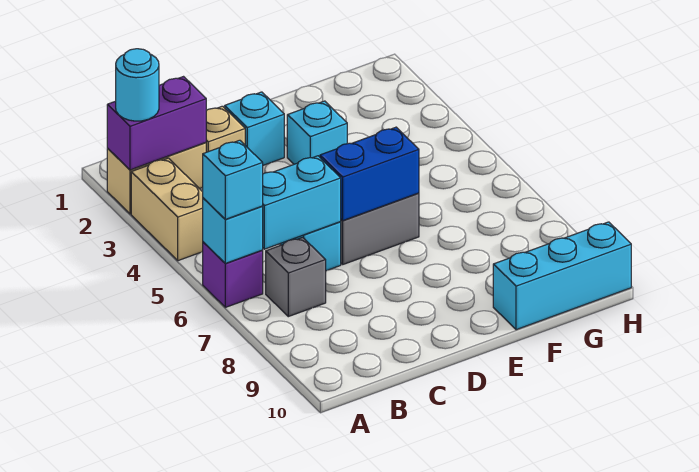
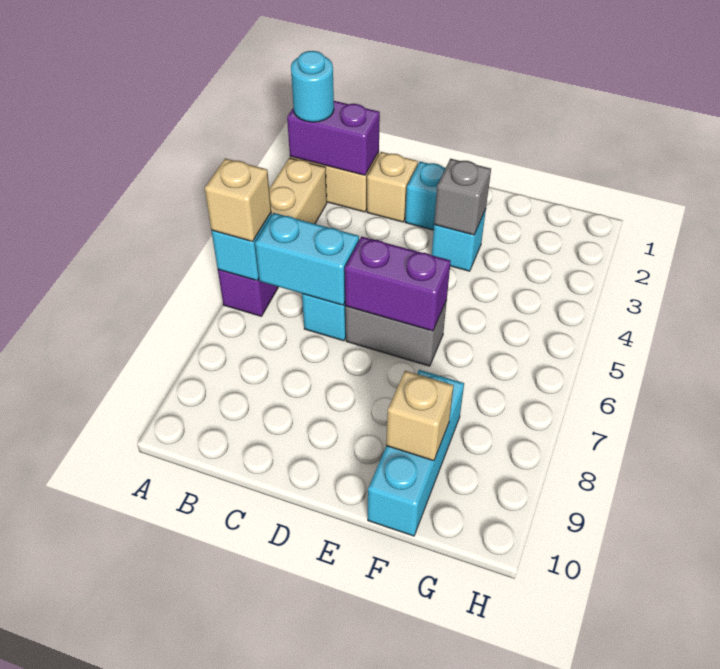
cyan brick A6 level 3 -> tan brick A6 level 3
grey brick B7 level 1 -> grey brick E3 level 2
blue brick D6:E6 level 2 -> purple brick D6:E6 level 2
none -> tan brick F9 level 2
cyan brick F10:H10 level 1 -> cyan brick F8:F10 level 1

